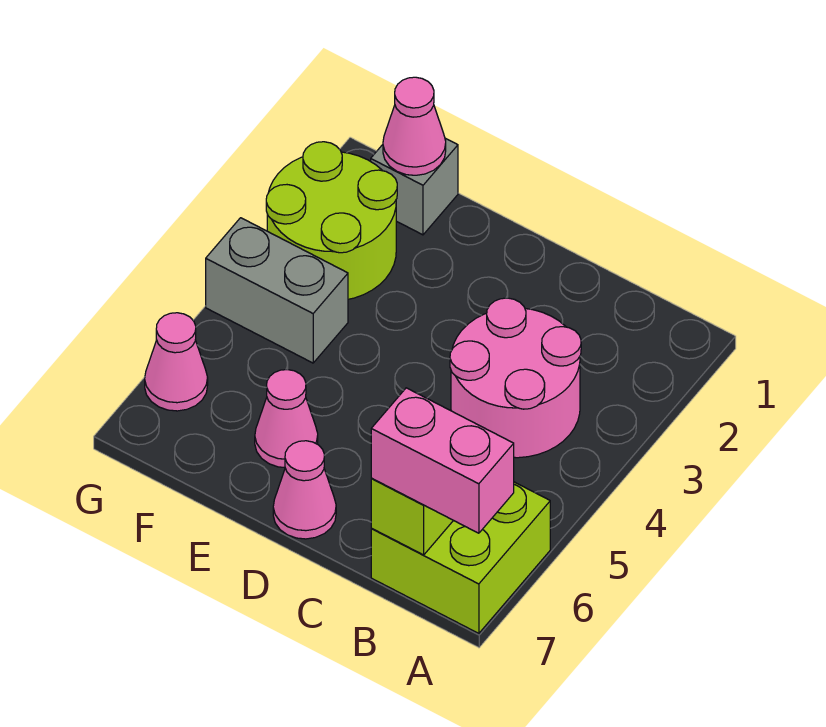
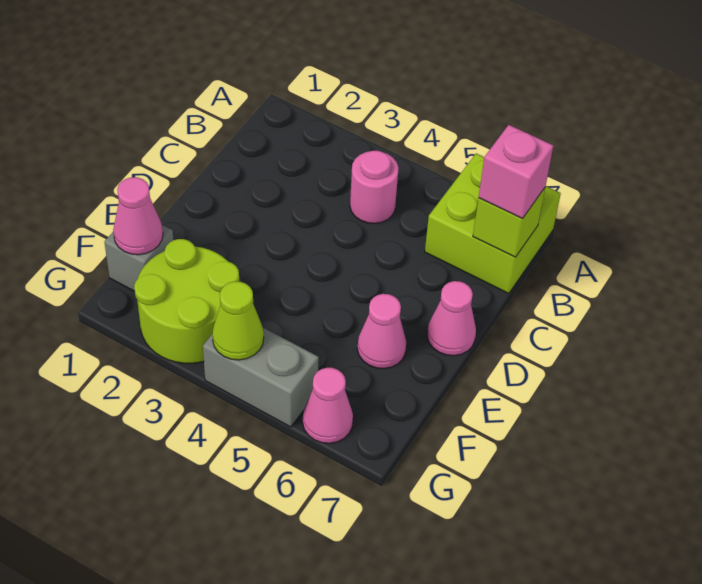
pink brick A7:B7 level 3 -> pink brick B7 level 3
pink round brick B3:C4 level 1 -> pink round brick B4 level 1
grey brick F4:G4 level 1 -> grey brick G4:G5 level 1
none -> lime cone G4 level 2

